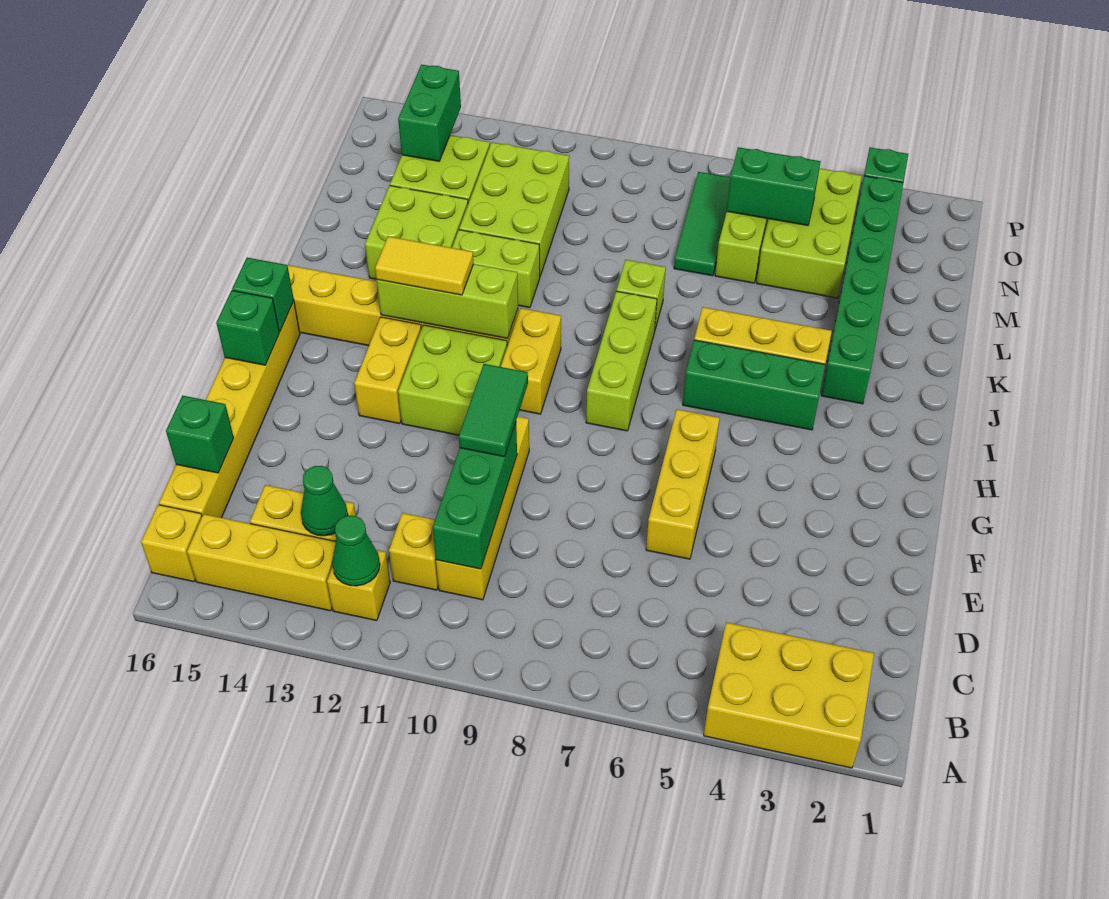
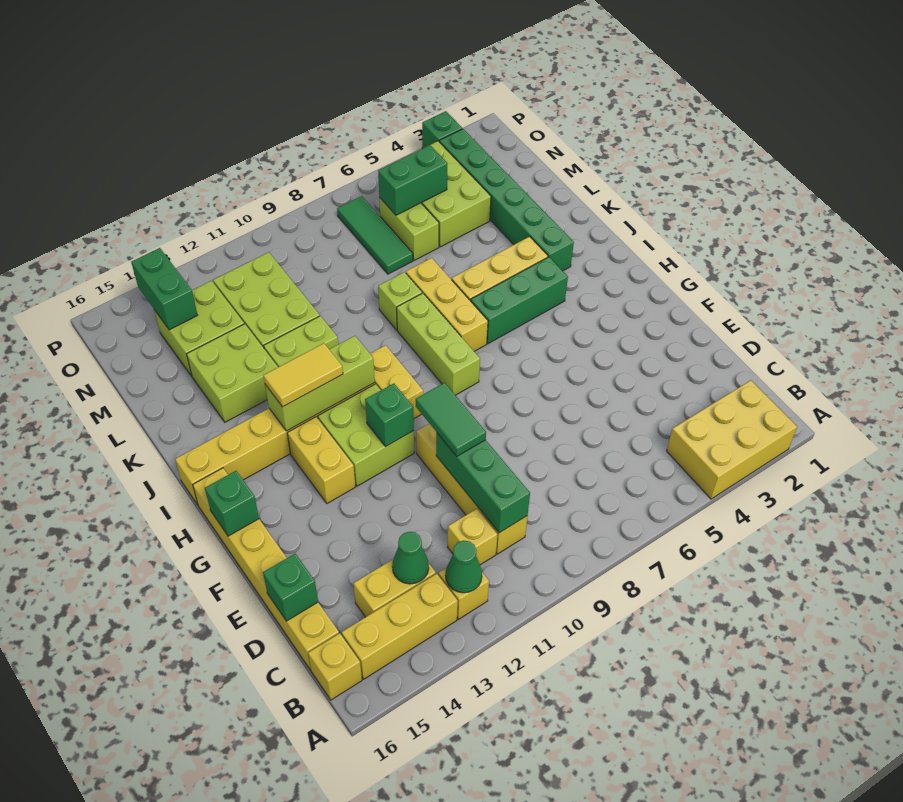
yellow brick E6:G6 level 1 -> yellow brick I7:K7 level 1
green brick H16 level 2 -> green brick G11 level 2

